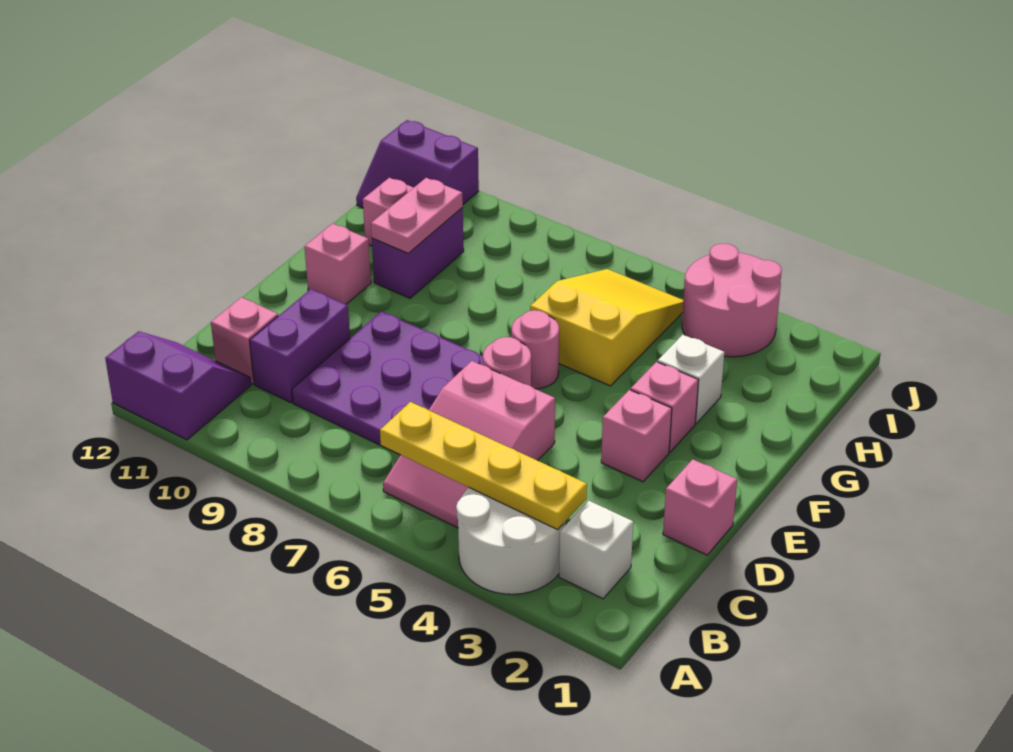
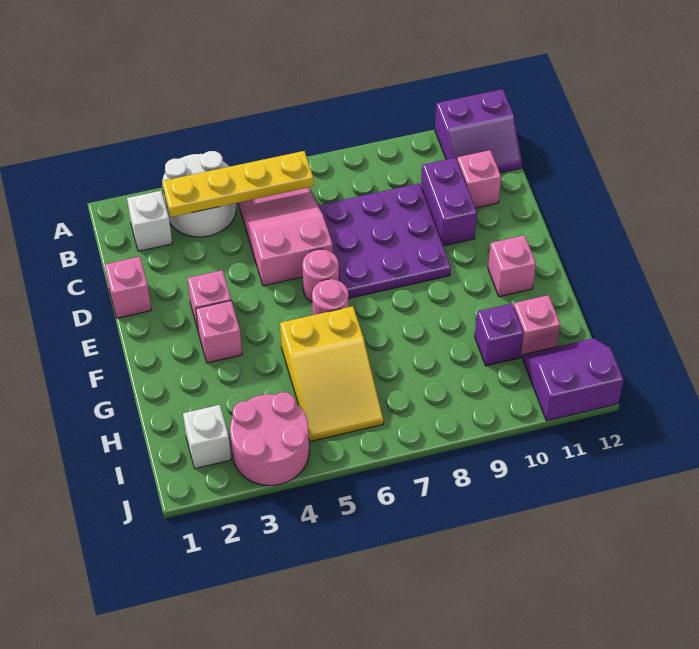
white brick G3 level 1 -> white brick I2 level 1
purple brick G10:H10 level 1 -> purple brick H10 level 1
pink plate G10:H10 level 2 -> none

